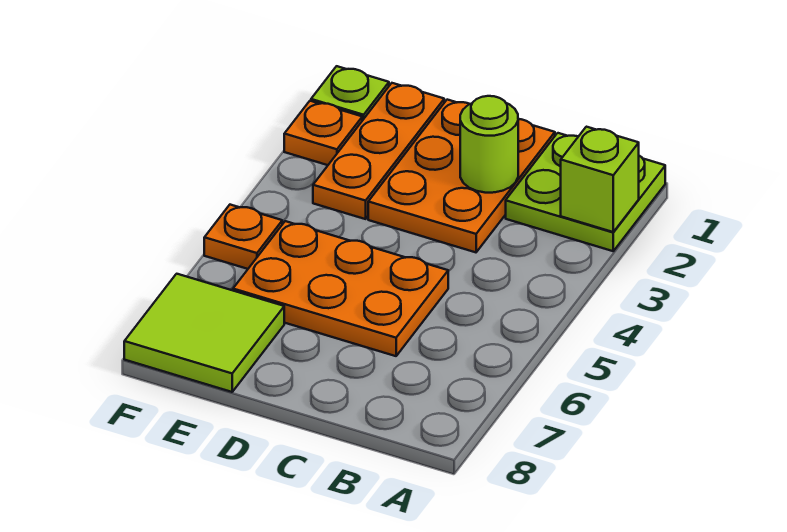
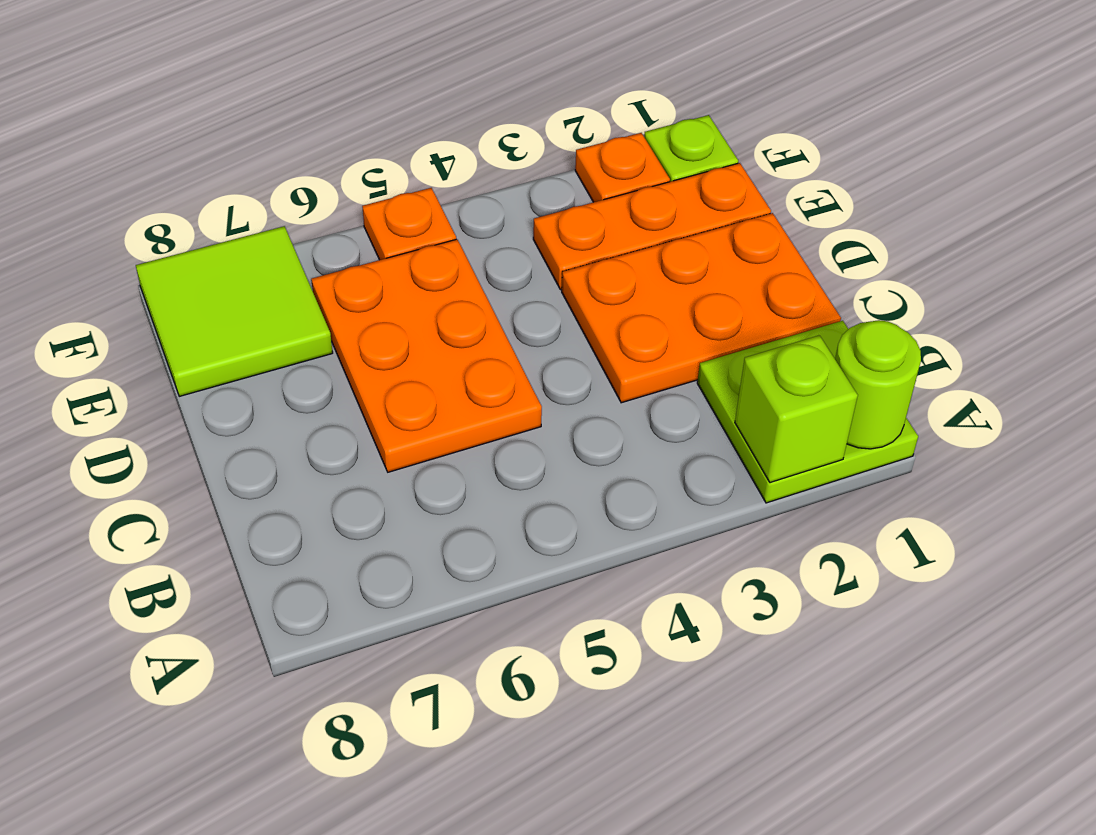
lime round brick C2 level 2 -> lime round brick A1 level 2

